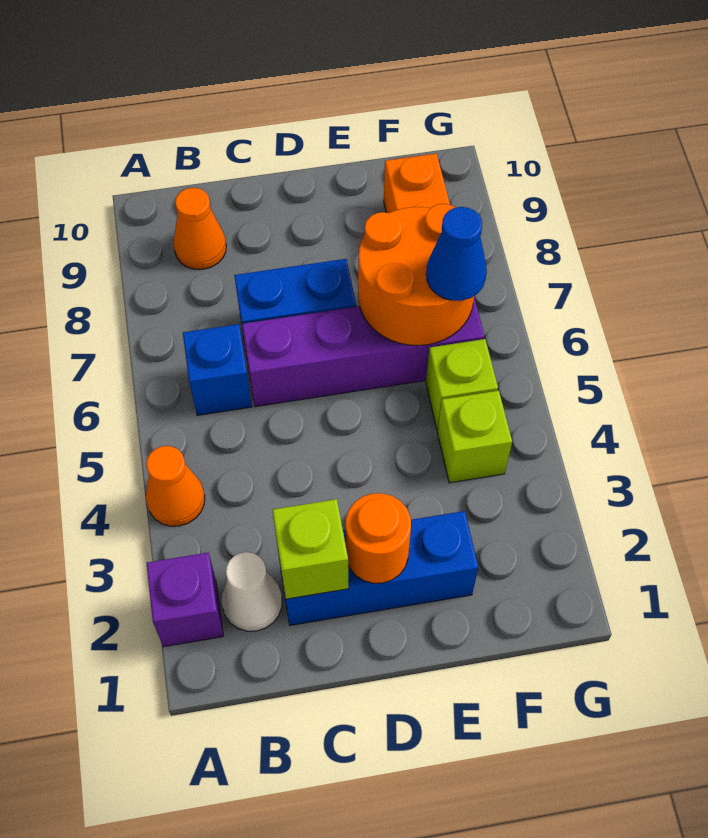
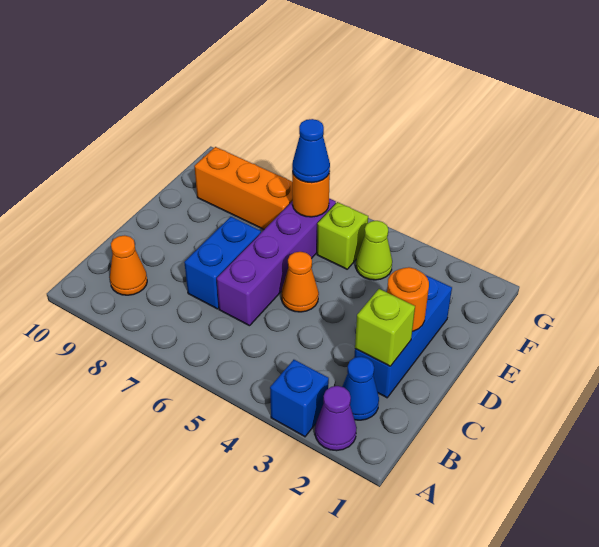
purple brick A2 level 1 -> purple cone A2 level 1
orange cone A4 level 1 -> orange cone D5 level 1
white cone B2 level 1 -> blue cone B2 level 1
blue brick B6 level 1 -> blue brick A3 level 1
orange round brick E6:F7 level 2 -> orange round brick F6 level 2
lime brick F4 level 1 -> lime cone F4 level 1

